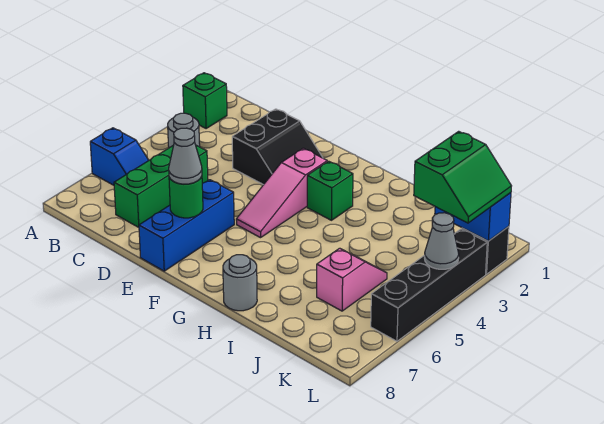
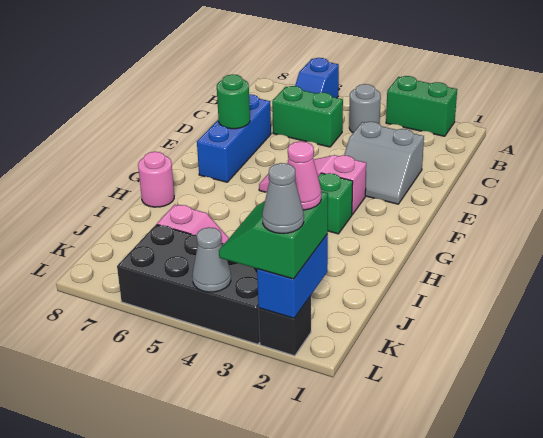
green brick A2 level 1 -> green brick A2:A3 level 1
green brick C5:C7 level 1 -> green brick C5:C6 level 1
black slope D2:E3 level 1 top D -> grey slope D2:E3 level 1 top D
blue brick E6:E8 level 1 -> blue brick D7:F7 level 1
grey cone E7 level 3 -> grey cone L2 level 4
grey round brick H8 level 1 -> pink round brick H8 level 1
green slope K2:L3 level 3 top K -> green slope K2:L3 level 3 top 2
none -> pink cone K2 level 4
black brick L3:L6 level 1 -> black brick K3:L6 level 1

